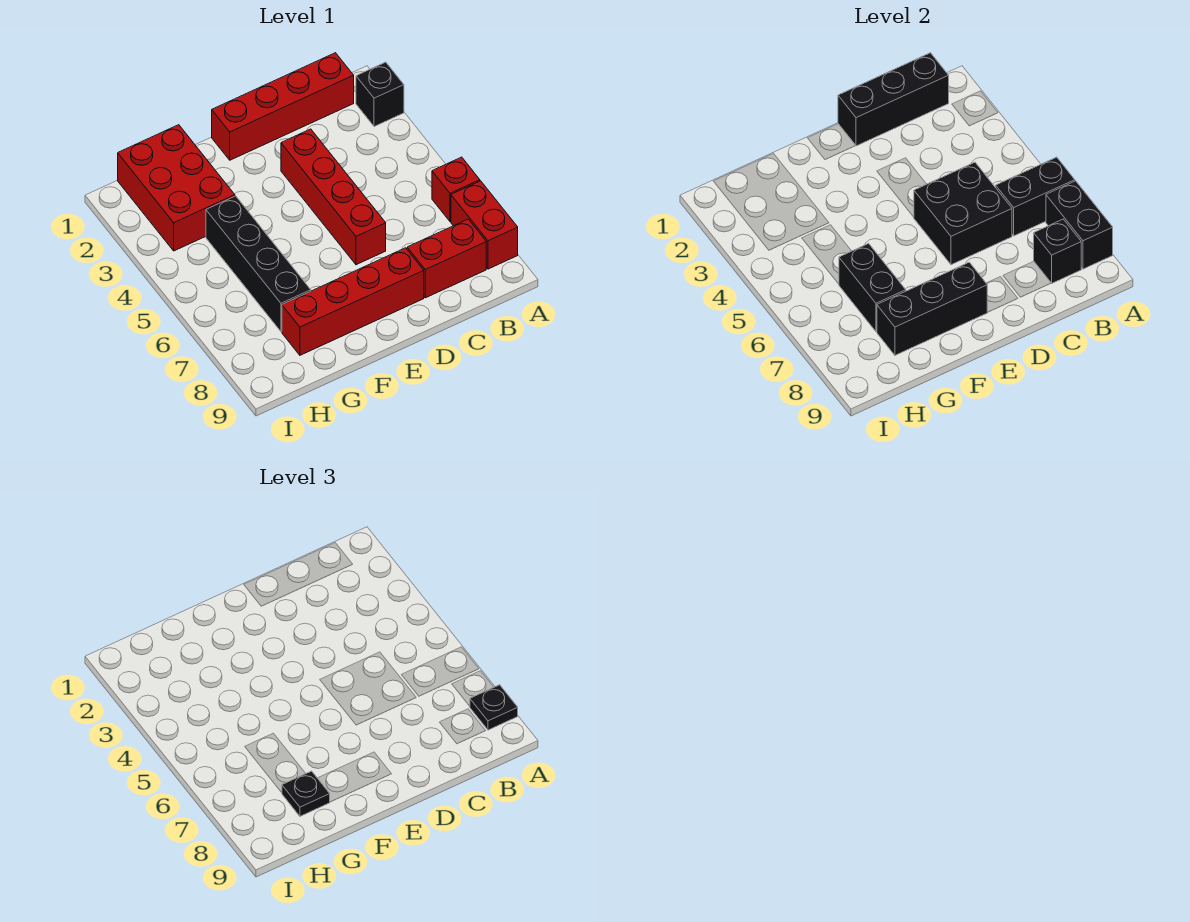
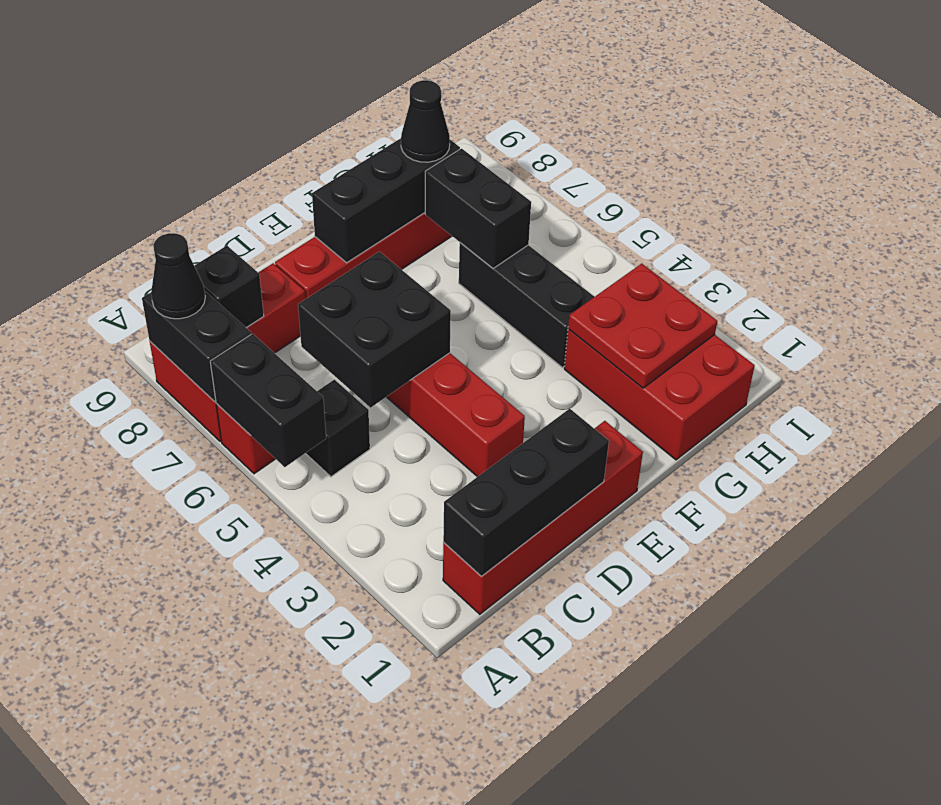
black brick A2 level 1 -> black brick B5 level 1
black brick A6:B6 level 2 -> black brick A5:A6 level 2
black plate A8 level 3 -> black cone A8 level 3
none -> red plate G2:H3 level 2
black brick G4:G7 level 1 -> black brick G4:G6 level 1
black plate G8 level 3 -> black cone G8 level 3

